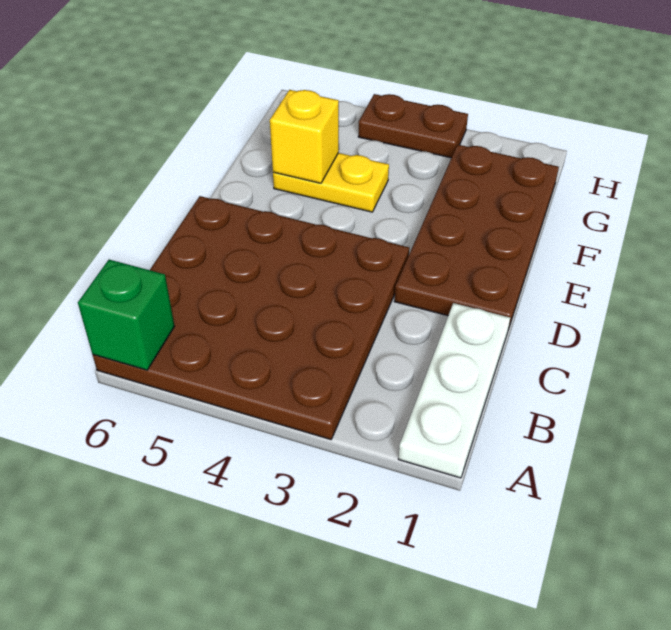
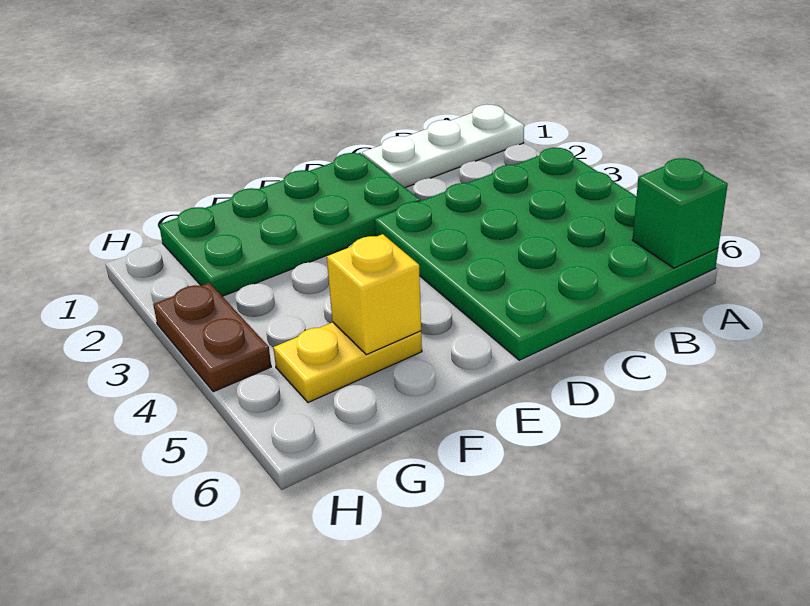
brown plate A3:D6 level 1 -> green plate A3:D6 level 1
brown plate D1:G2 level 1 -> green plate D1:G2 level 1
yellow plate F4:F5 level 1 -> yellow plate F5:G5 level 1

